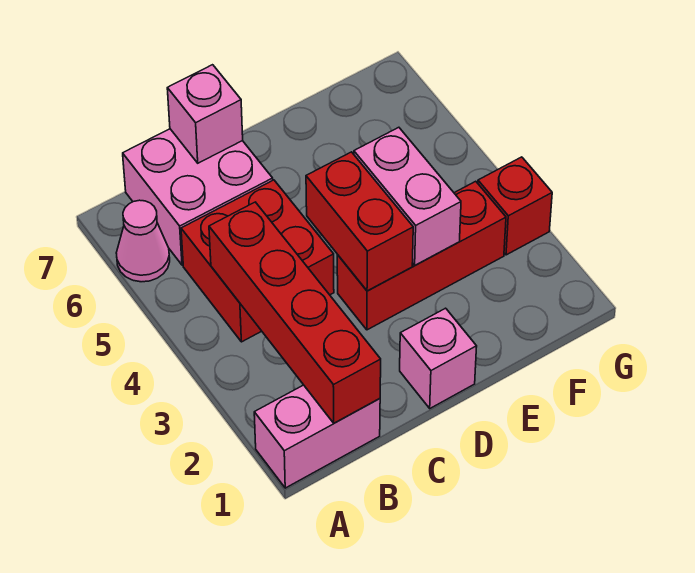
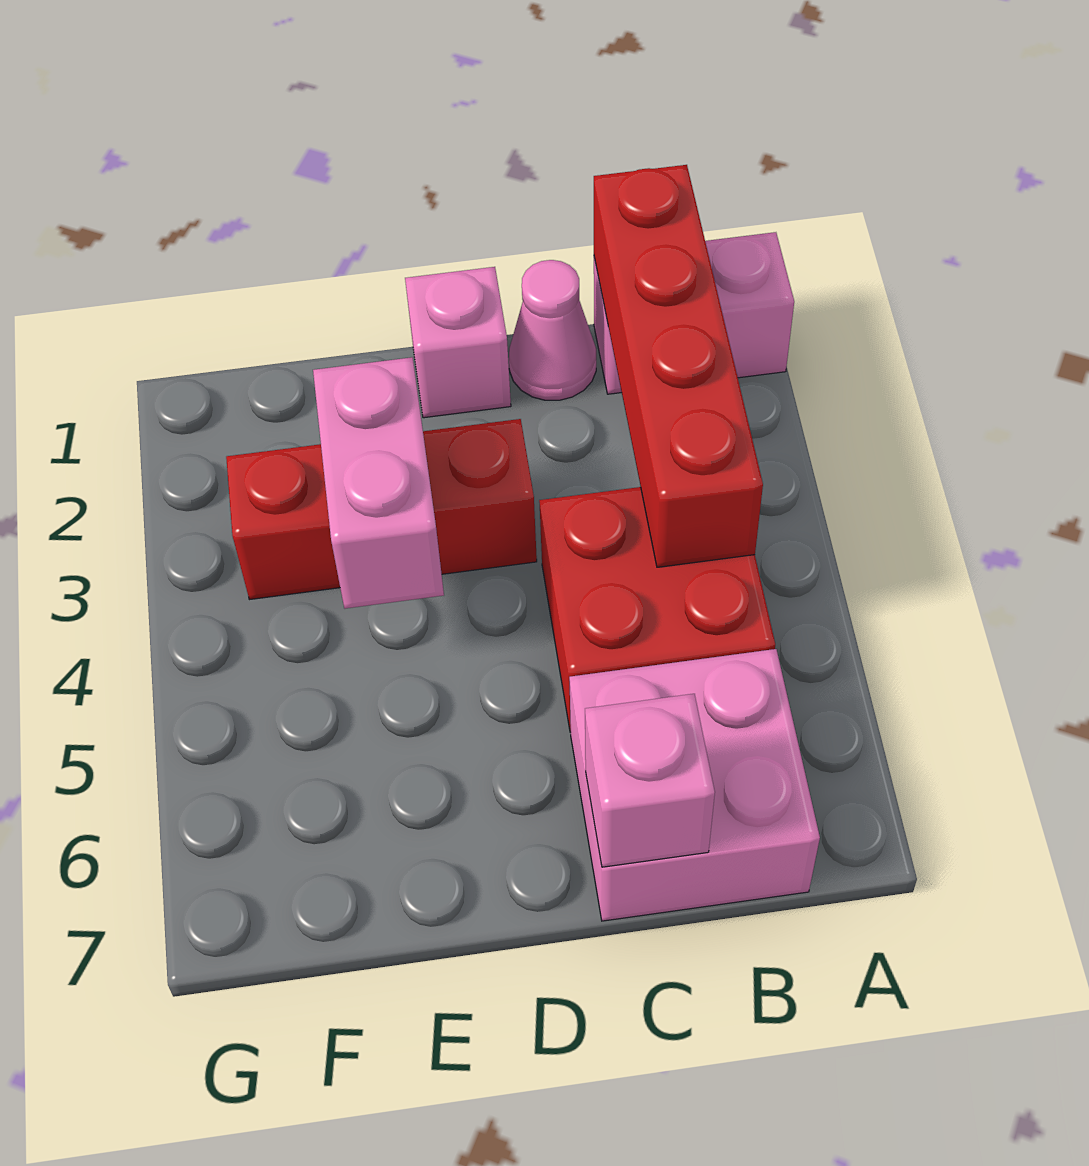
pink cone A6 level 1 -> pink cone C1 level 1
red brick D3:D4 level 2 -> none
red brick G3 level 1 -> none

